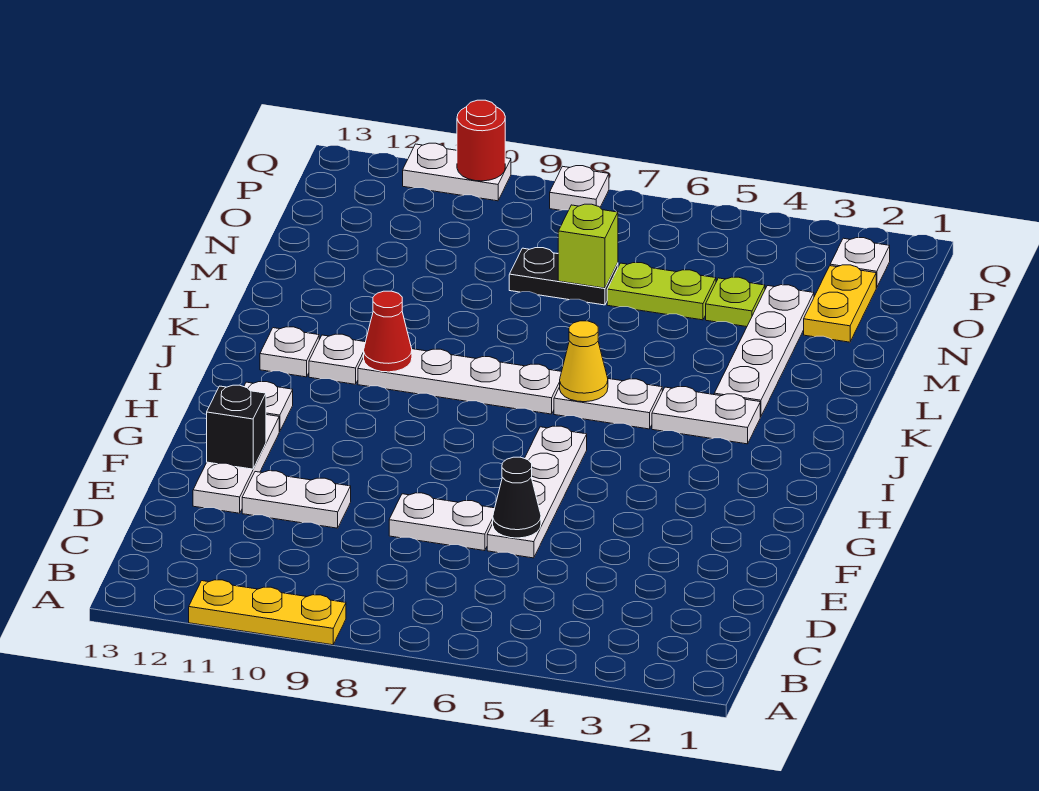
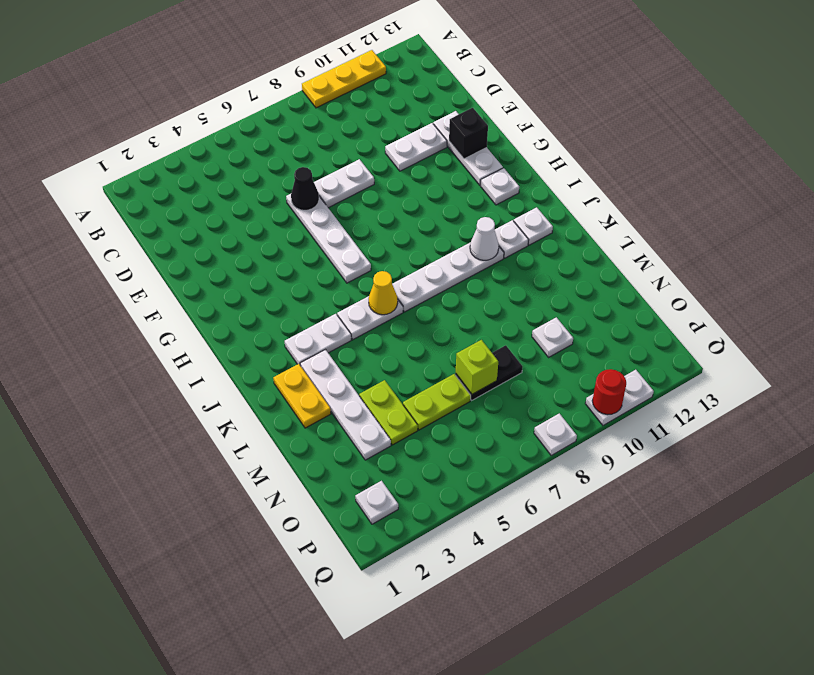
red cone J10 level 2 -> white cone J10 level 2
yellow plate N2:O2 level 1 -> yellow plate K2:L2 level 1
lime plate N4 level 1 -> lime plate M4:N4 level 1
none -> white plate N10 level 1

